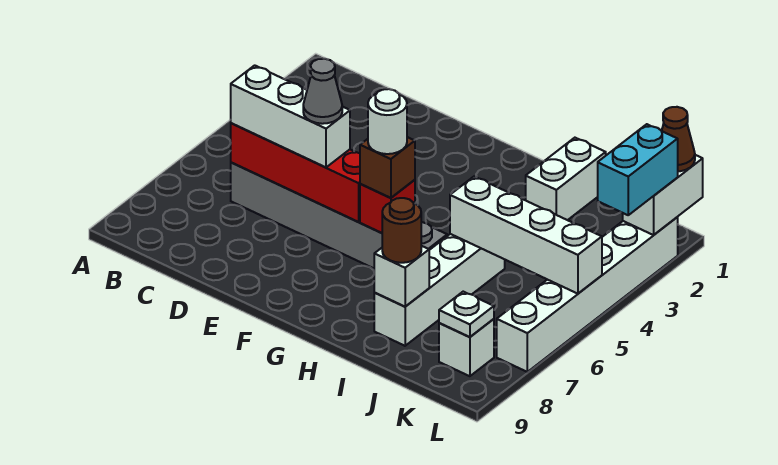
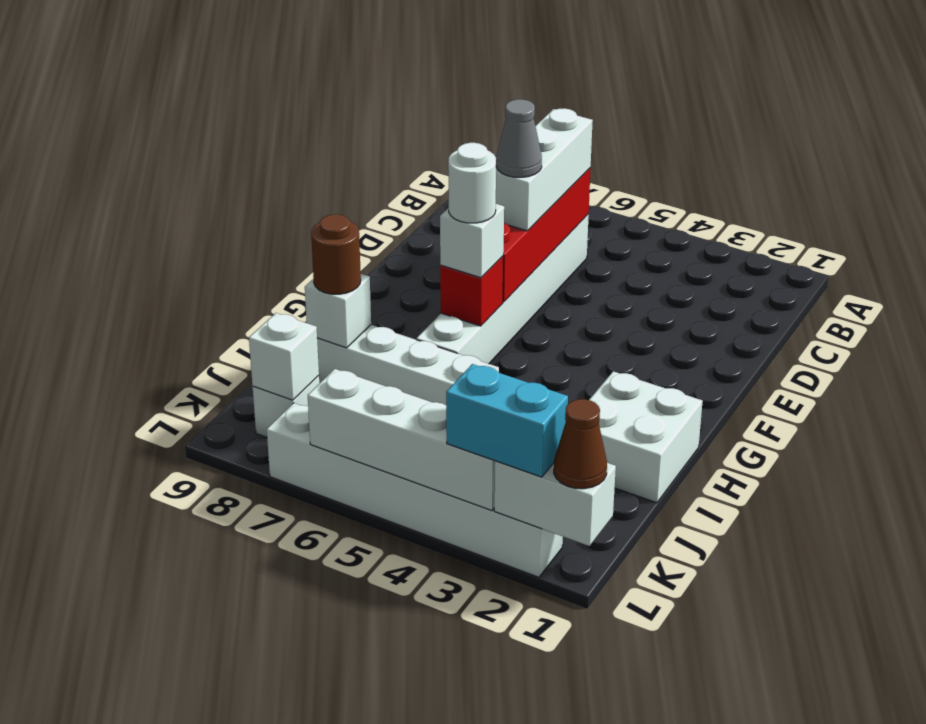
grey brick C6:H6 level 1 -> white brick C6:H6 level 1
brown brick G6 level 3 -> white brick G6 level 3
white brick I1:I2 level 1 -> white brick H1:I2 level 1
white brick I5:L5 level 2 -> white brick L3:L6 level 2
white plate K8 level 2 -> white brick K8 level 2

